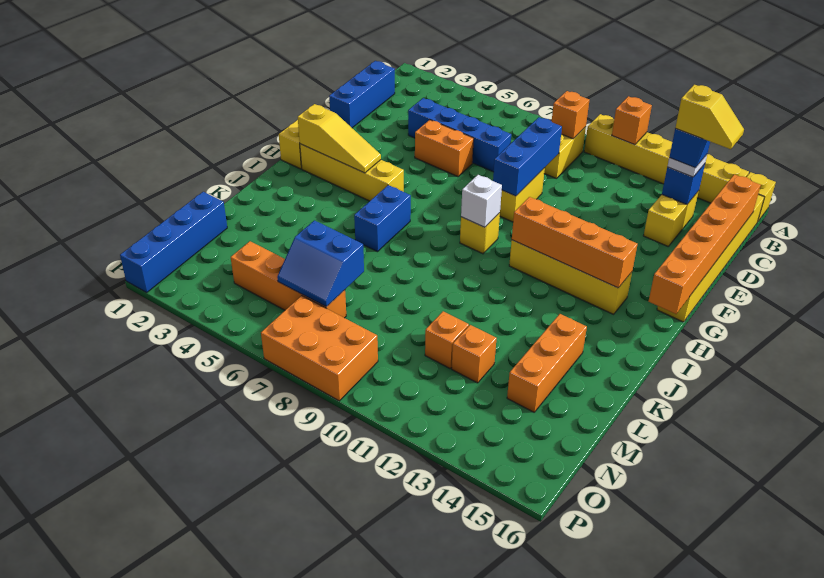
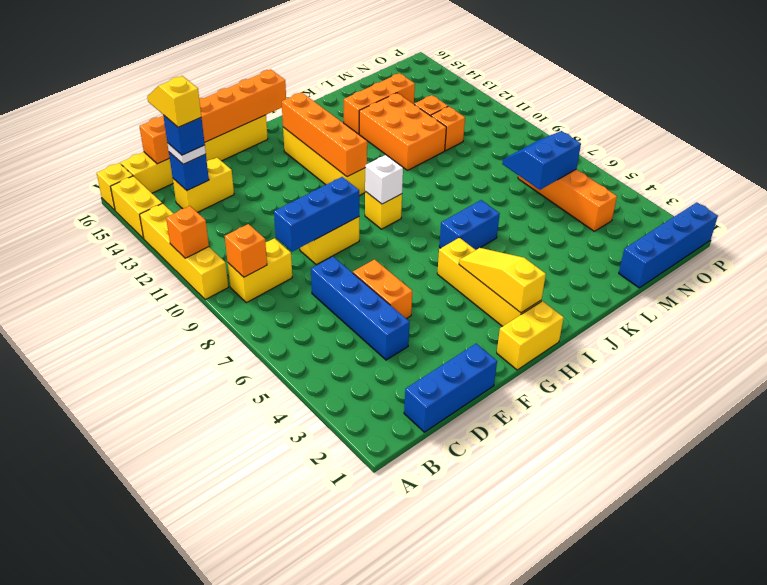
blue slope M6:N7 level 2 top M -> blue slope M6:N7 level 2 top 6
orange brick O7:P9 level 1 -> orange brick K11:L13 level 1

